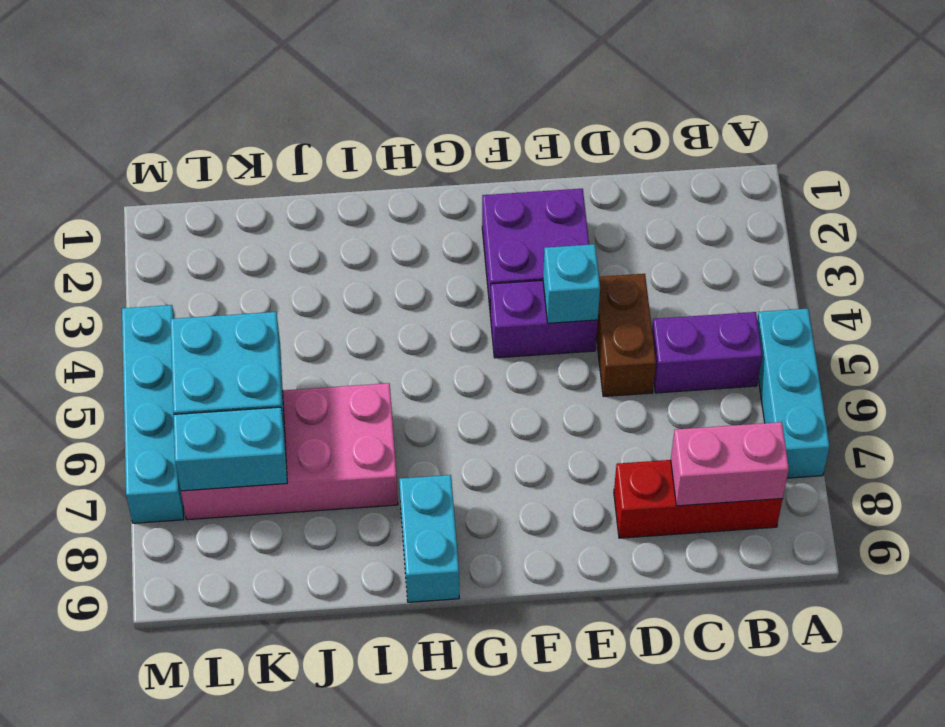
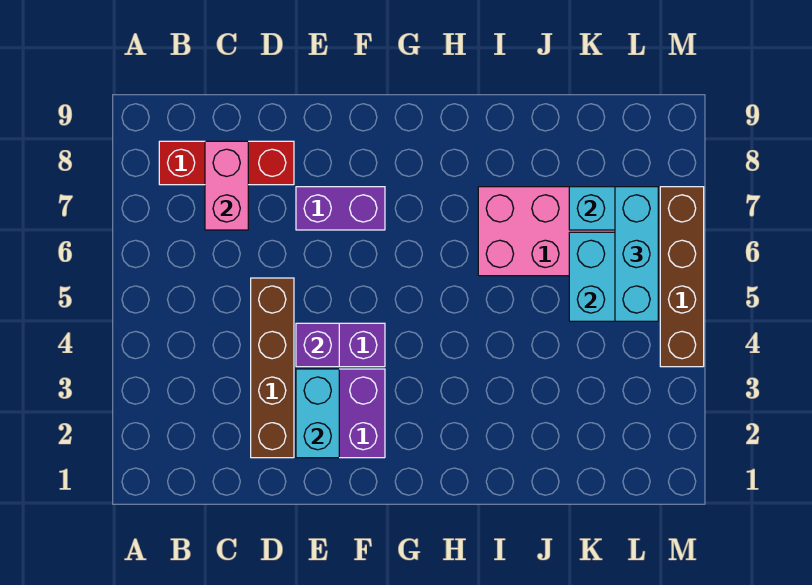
cyan brick A5:A7 level 1 -> cyan brick L5:L7 level 3
purple brick B5:C5 level 1 -> purple brick E7:F7 level 1
pink brick B8:C8 level 2 -> pink brick C7:C8 level 2
brown brick D4:D5 level 1 -> brown brick D2:D5 level 1
cyan brick E4 level 2 -> purple brick E4 level 2
cyan brick H8:H9 level 1 -> cyan brick E2:E3 level 2
cyan brick M4:M7 level 1 -> brown brick M4:M7 level 1

